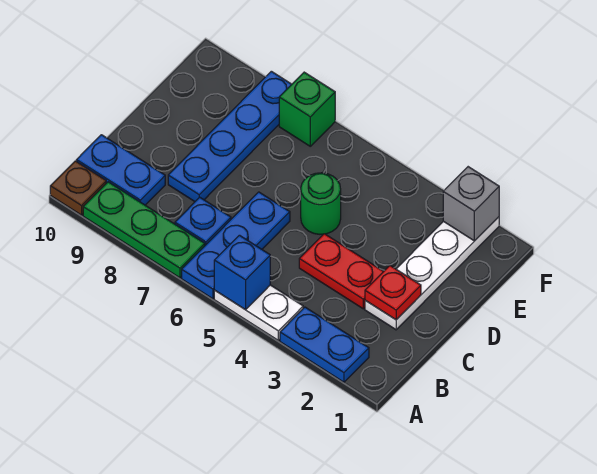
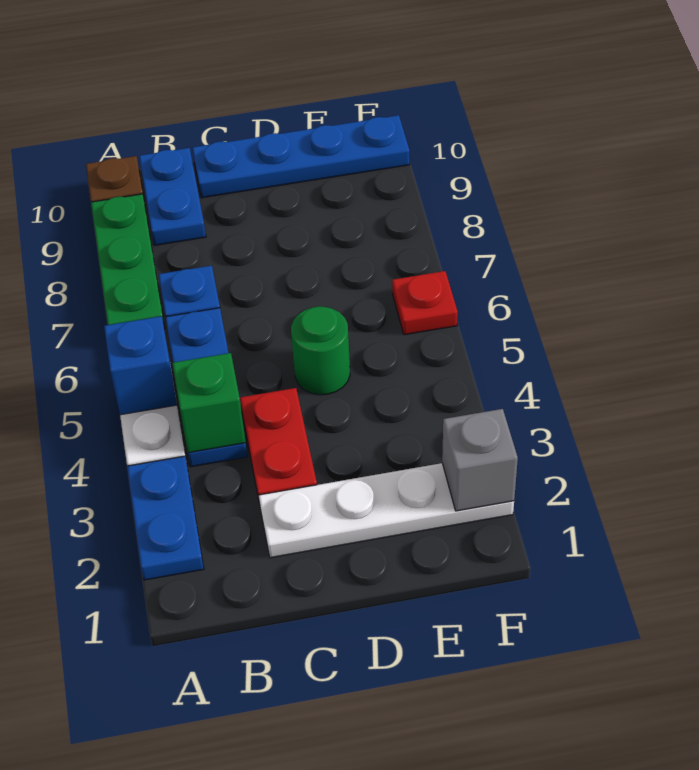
blue plate A6:C6 level 1 -> blue plate B4:B6 level 1
red plate C2 level 2 -> red plate F6 level 1
blue plate C8:F8 level 1 -> blue plate C10:F10 level 1
green brick F7 level 1 -> green brick B4 level 2

